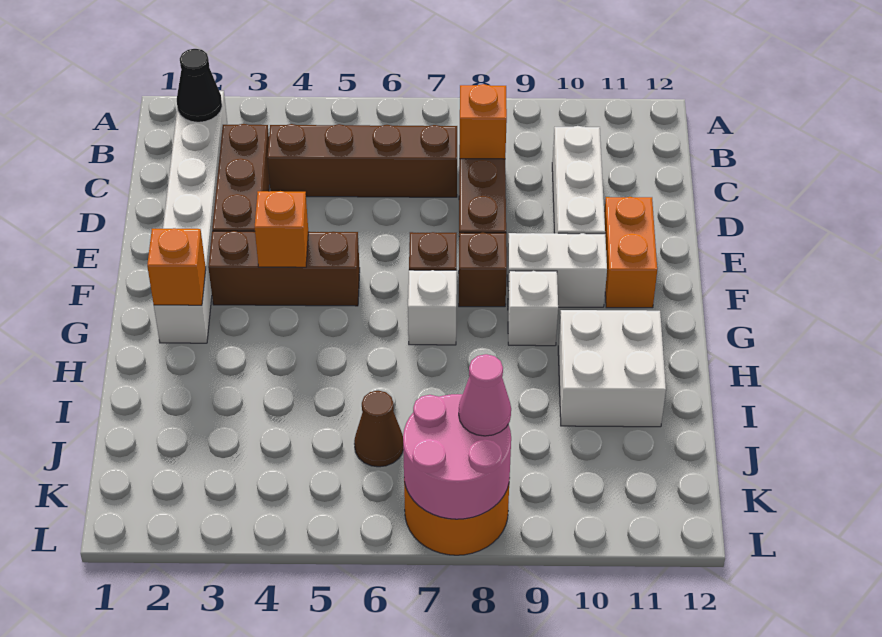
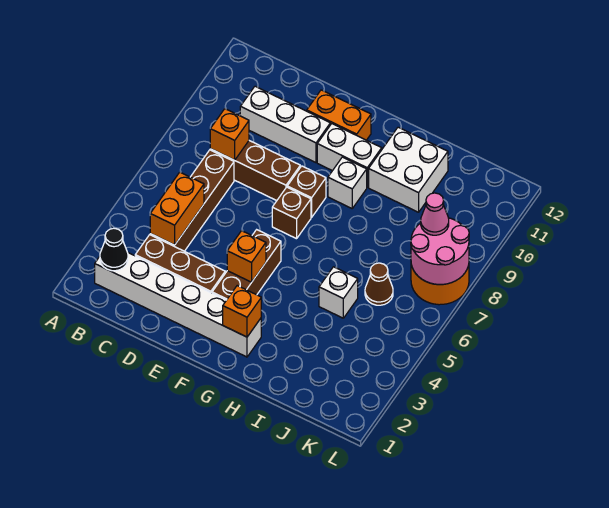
none -> orange brick C4:C5 level 2
white brick F9:F10 level 1 -> white brick F10:G10 level 1
white brick G7 level 1 -> white brick I5 level 1

